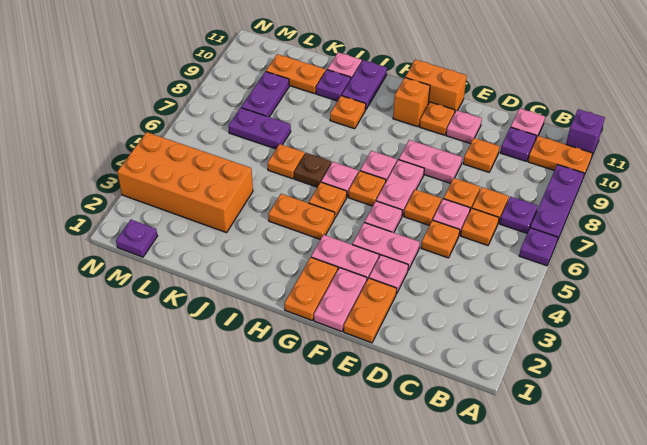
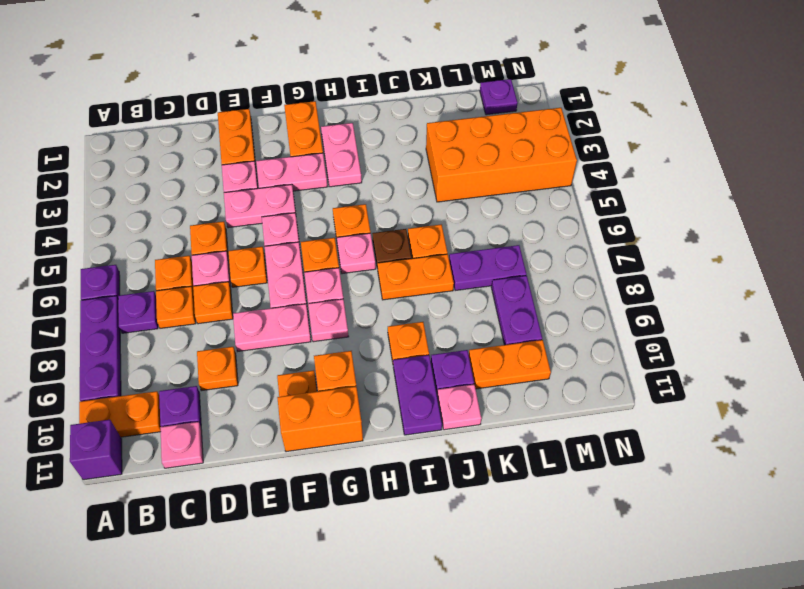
pink plate E10 level 1 -> pink plate G8 level 1
pink plate F1:F2 level 1 -> pink plate H2:H3 level 1
orange plate H4:I4 level 1 -> orange plate I7:J7 level 1

